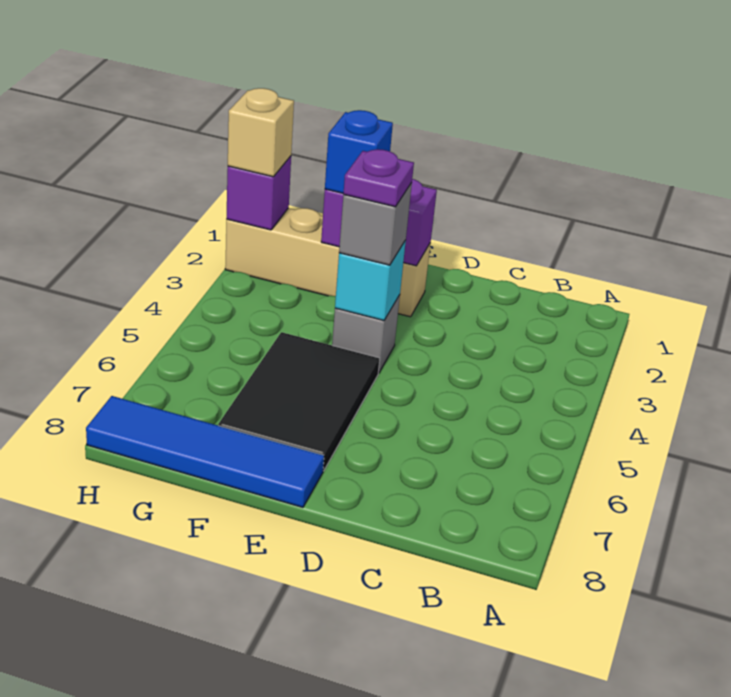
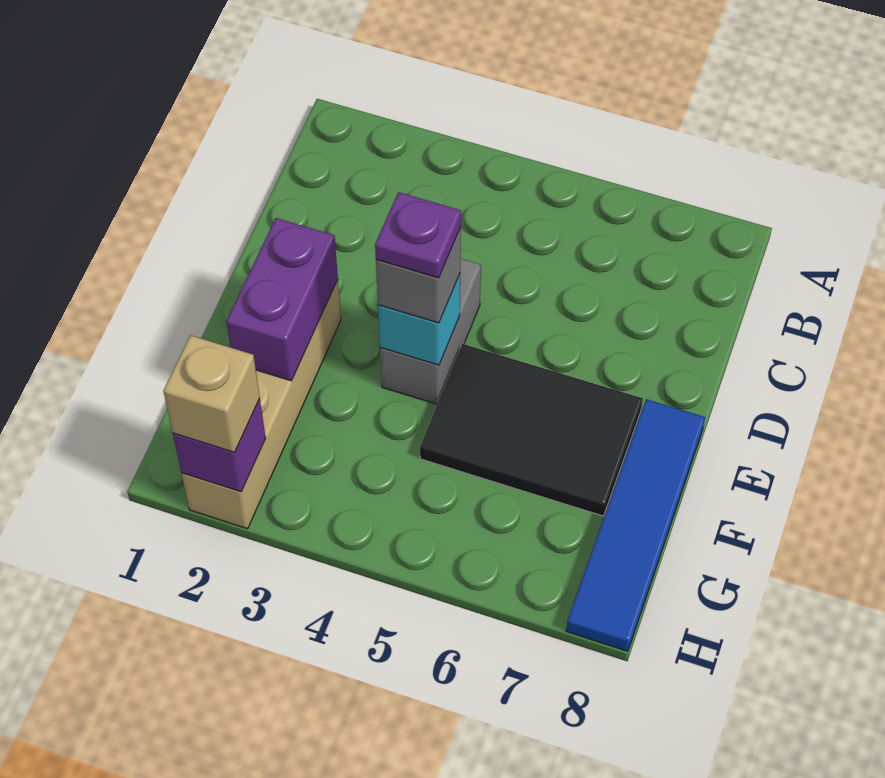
grey brick E4 level 1 -> grey brick D4:E4 level 1
blue brick F2 level 3 -> none

